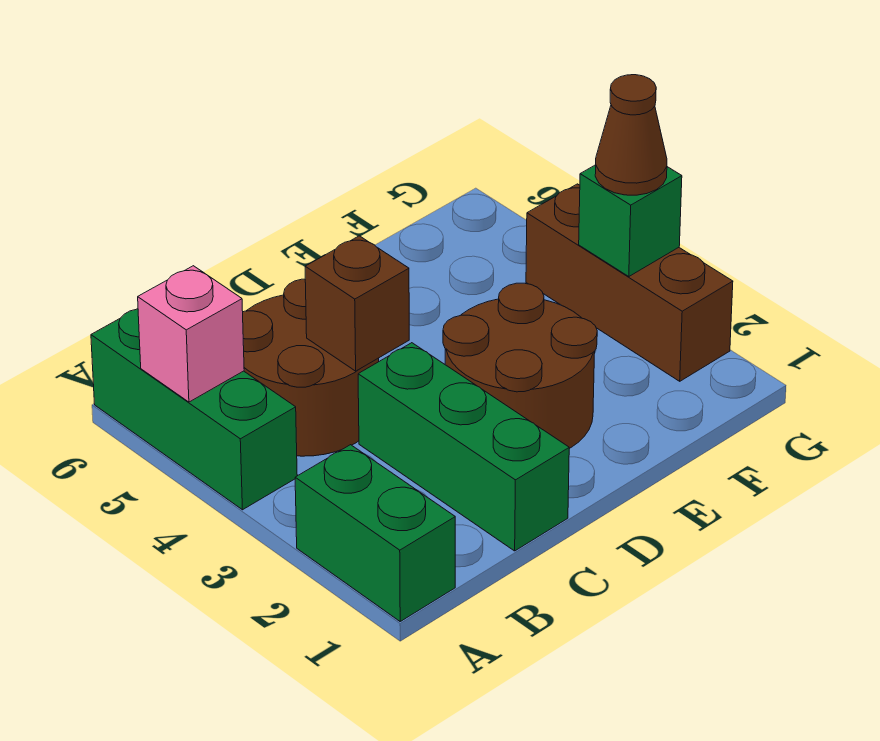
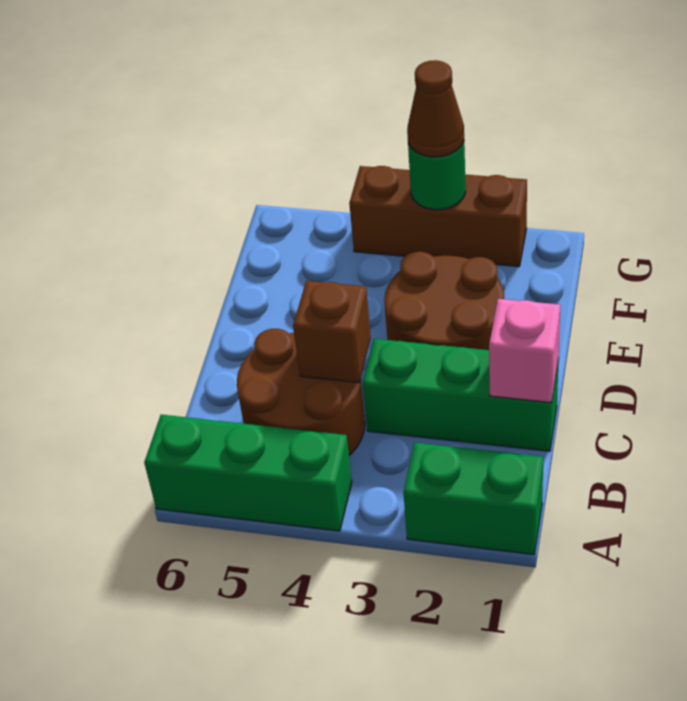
pink brick A5 level 2 -> pink brick C1 level 2
green brick G3 level 2 -> green round brick G3 level 2

